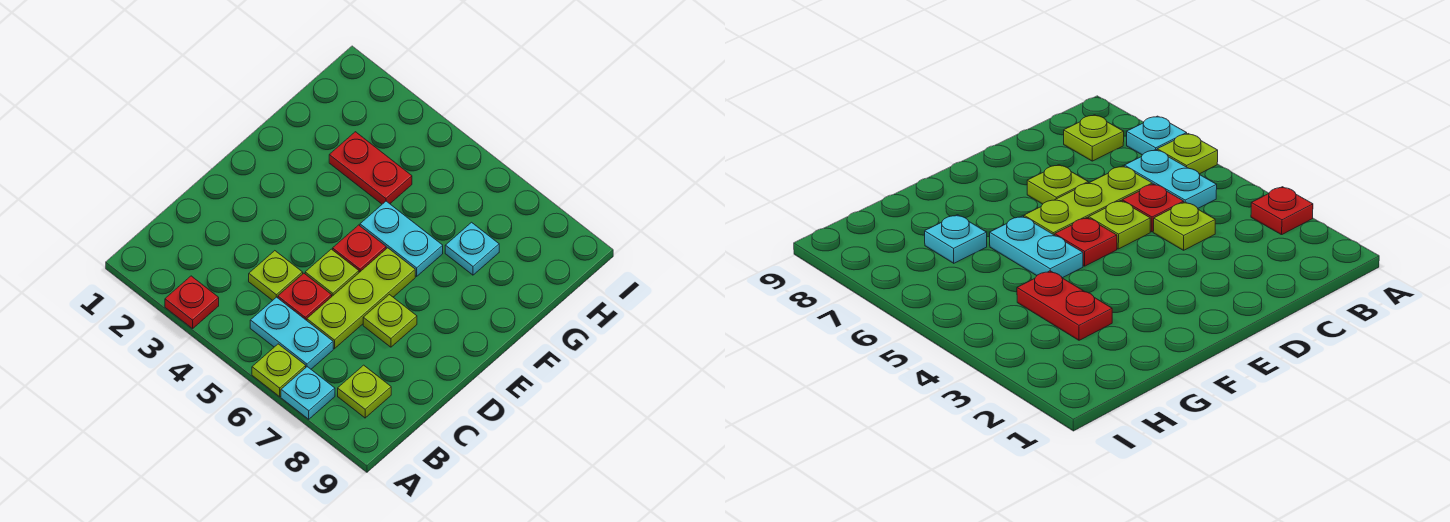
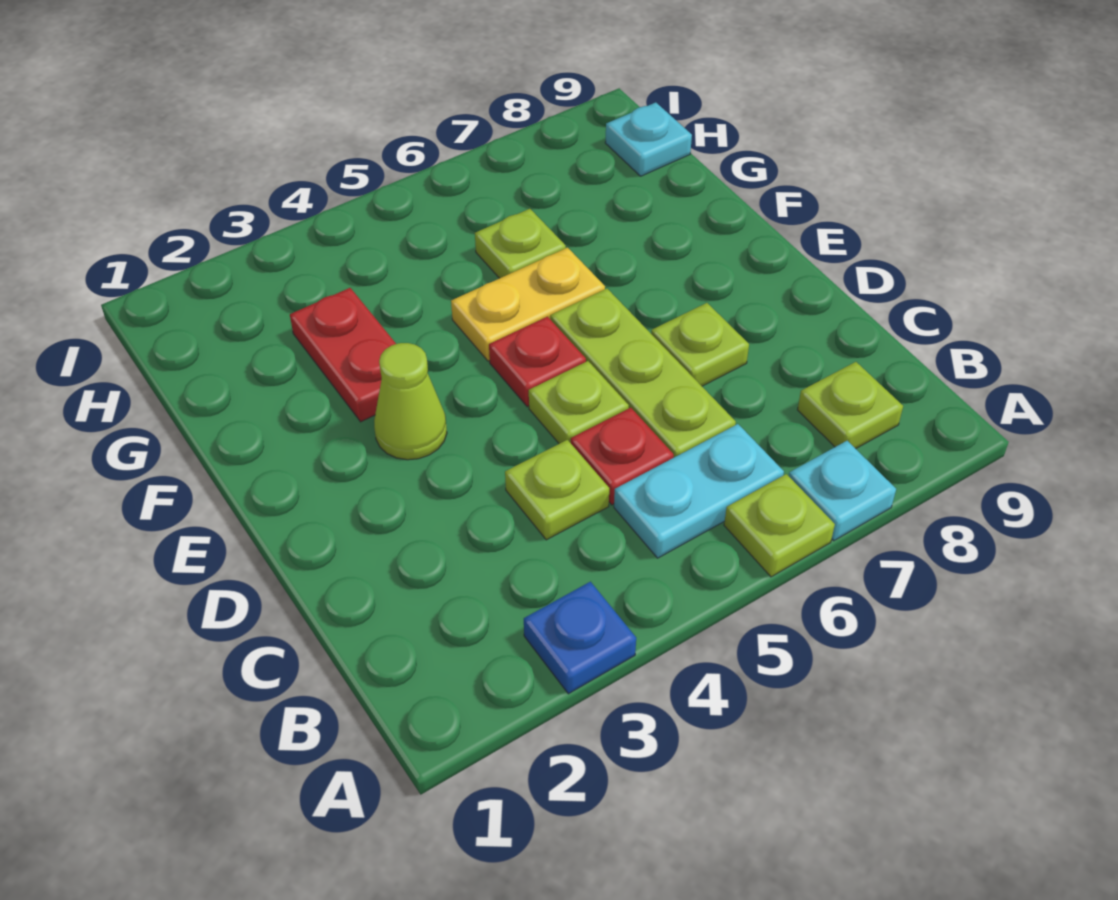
red plate A3 level 1 -> blue plate A3 level 1
none -> lime cone E3 level 1
cyan plate F5:F6 level 1 -> yellow plate F5:F6 level 1
red plate G3:G4 level 1 -> red plate F3:G3 level 1
none -> lime plate G6 level 1
cyan plate G7 level 1 -> cyan plate H9 level 1

